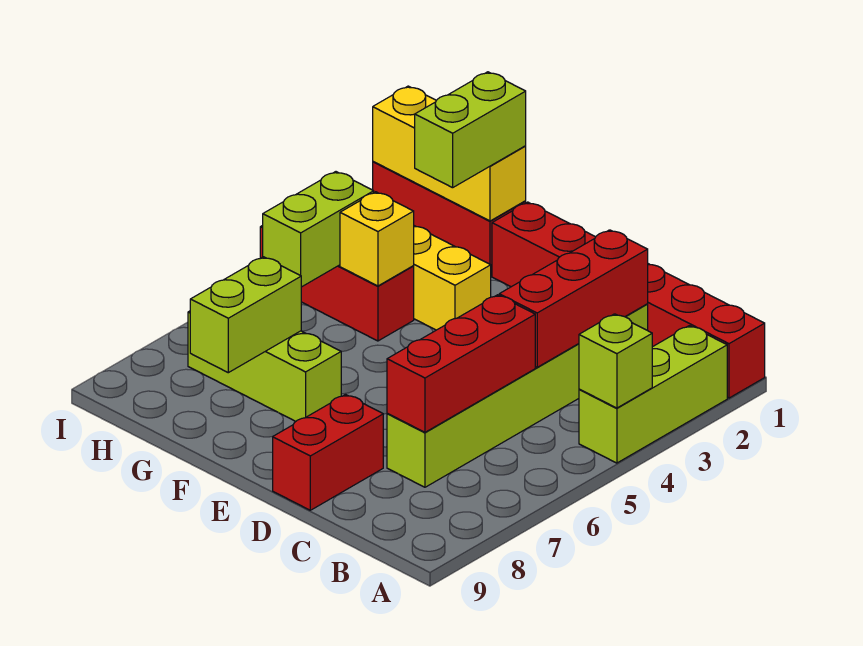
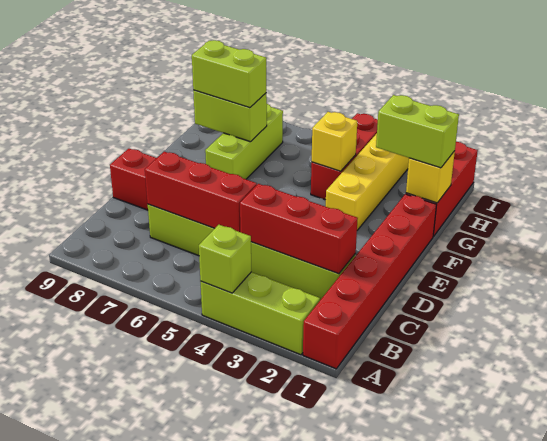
yellow brick G1:I1 level 2 -> yellow brick G1 level 2
lime brick H4:H5 level 2 -> lime brick G7:G8 level 3

